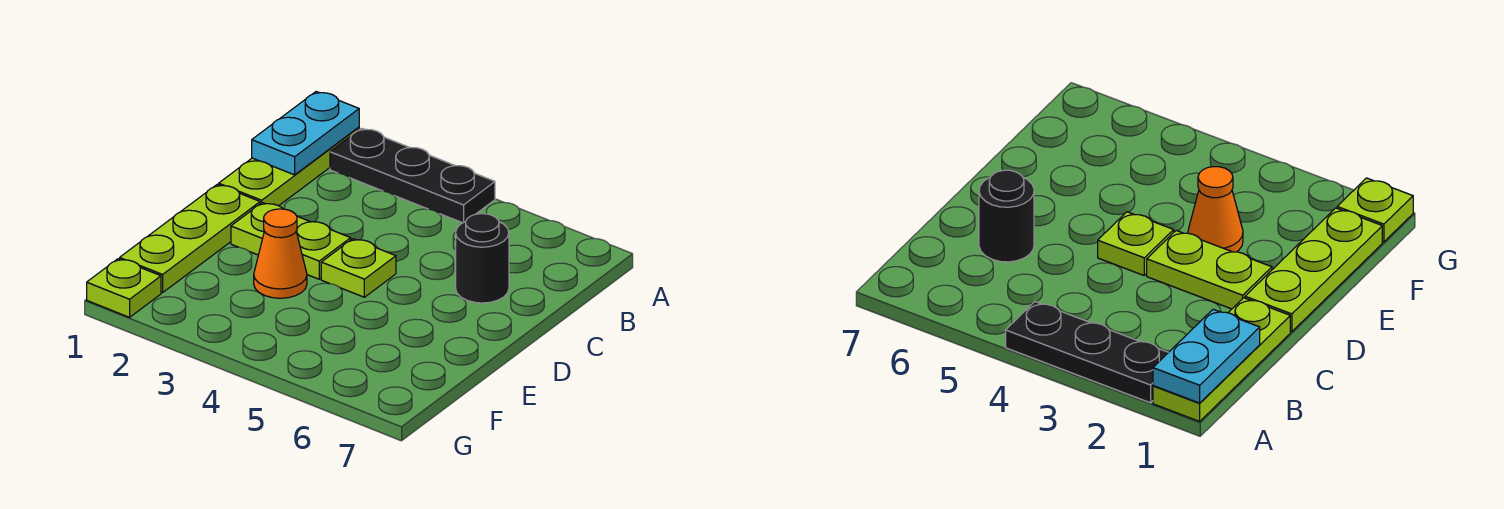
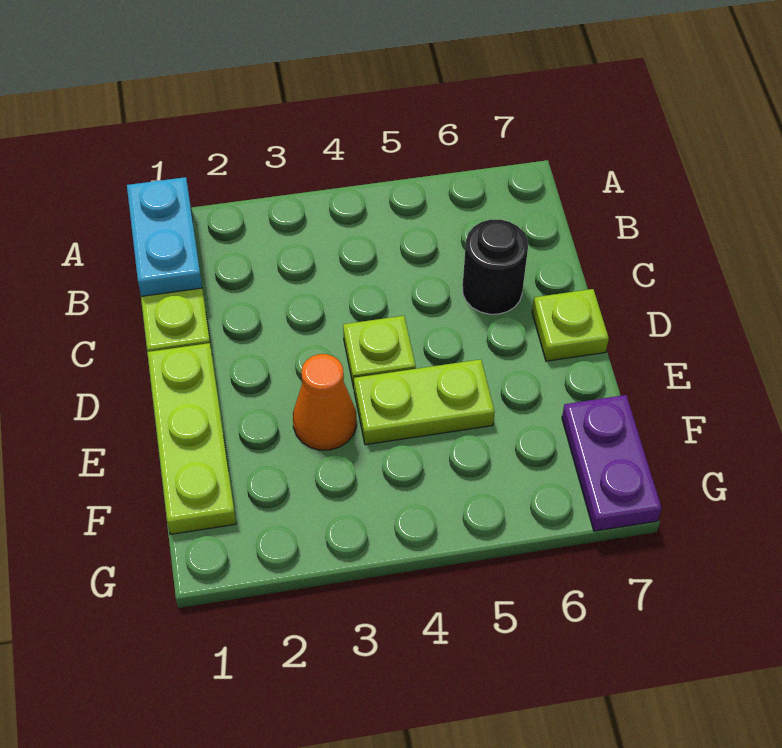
black plate A2:A4 level 1 -> none
lime plate D2:D3 level 1 -> lime plate E4:E5 level 1
none -> purple plate F7:G7 level 1
lime plate G1 level 1 -> lime plate D7 level 1

